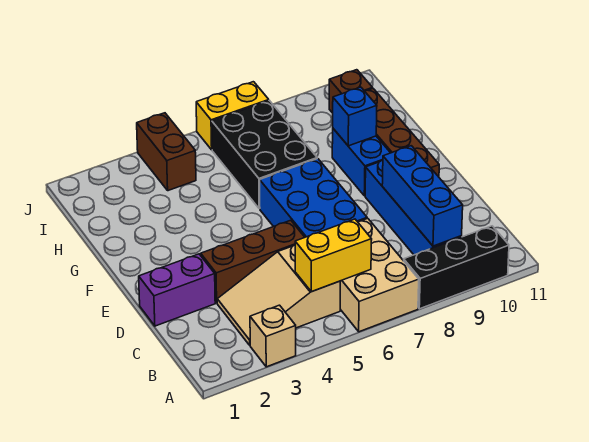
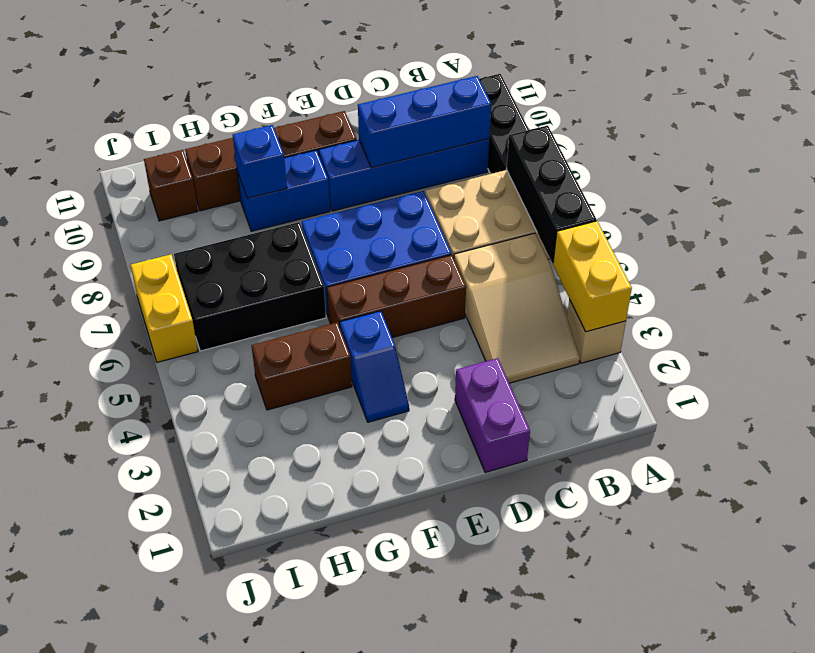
none -> black brick A5:A7 level 2
yellow brick B5:B6 level 2 -> yellow brick A3:A4 level 2
brown brick D3:D5 level 1 -> brown brick D5:F5 level 1
none -> blue slope F3:F4 level 1 top 4
brown brick I4:J4 level 1 -> brown brick G4:H4 level 1

